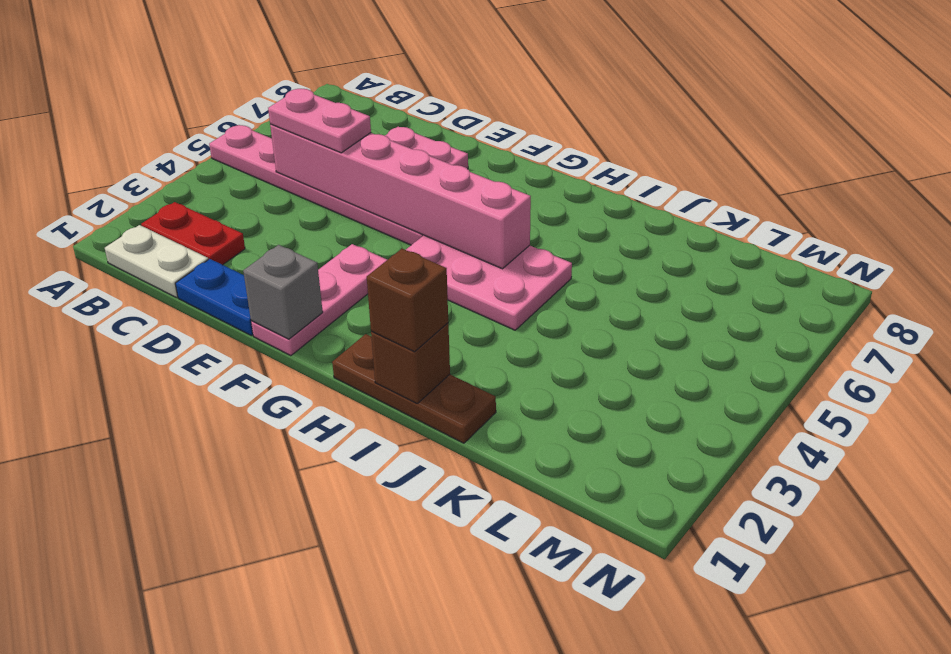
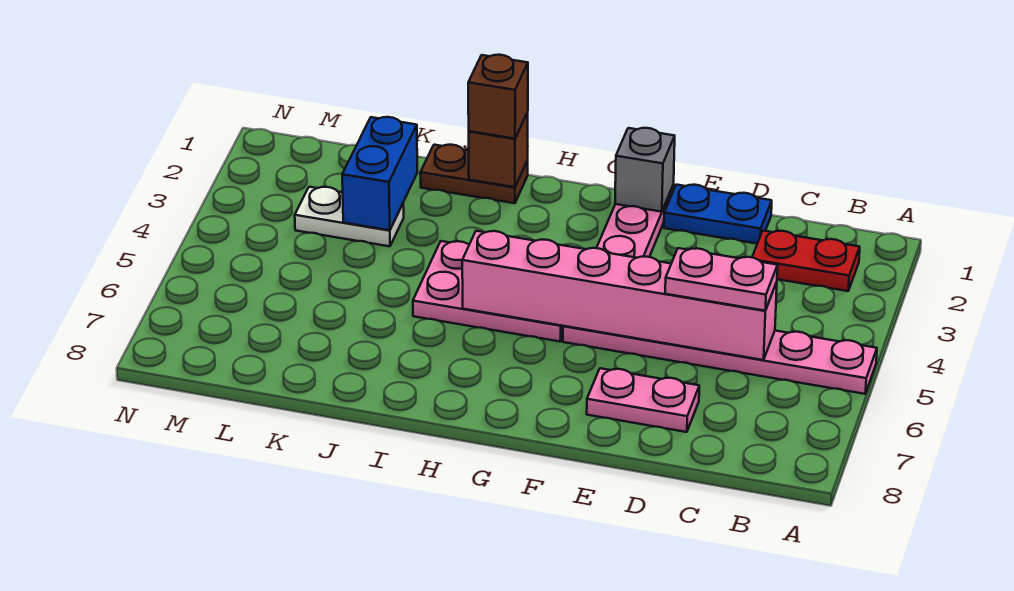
white plate B1:C1 level 1 -> white plate K3:L3 level 1
brown plate H1:J1 level 1 -> brown plate I1:J1 level 1
none -> blue brick K2:K3 level 2

